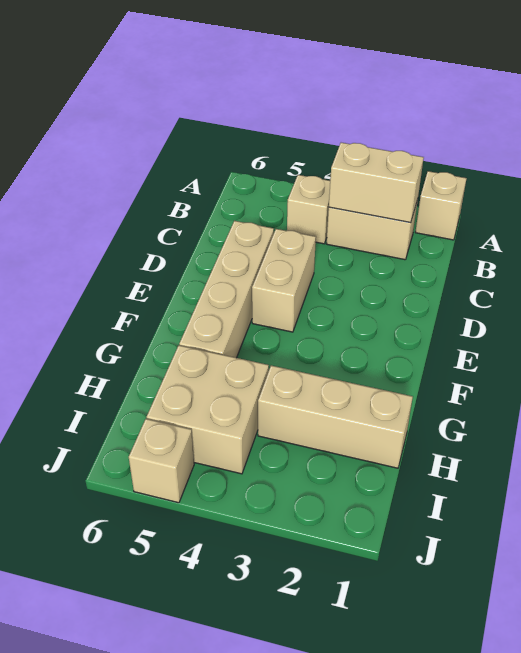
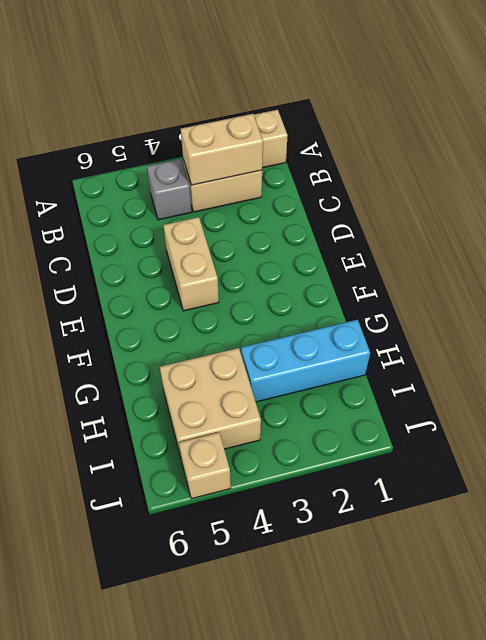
tan brick B4 level 1 -> grey brick B4 level 1
tan brick D5:G5 level 1 -> none
tan brick H1:H3 level 1 -> cyan brick H1:H3 level 1

